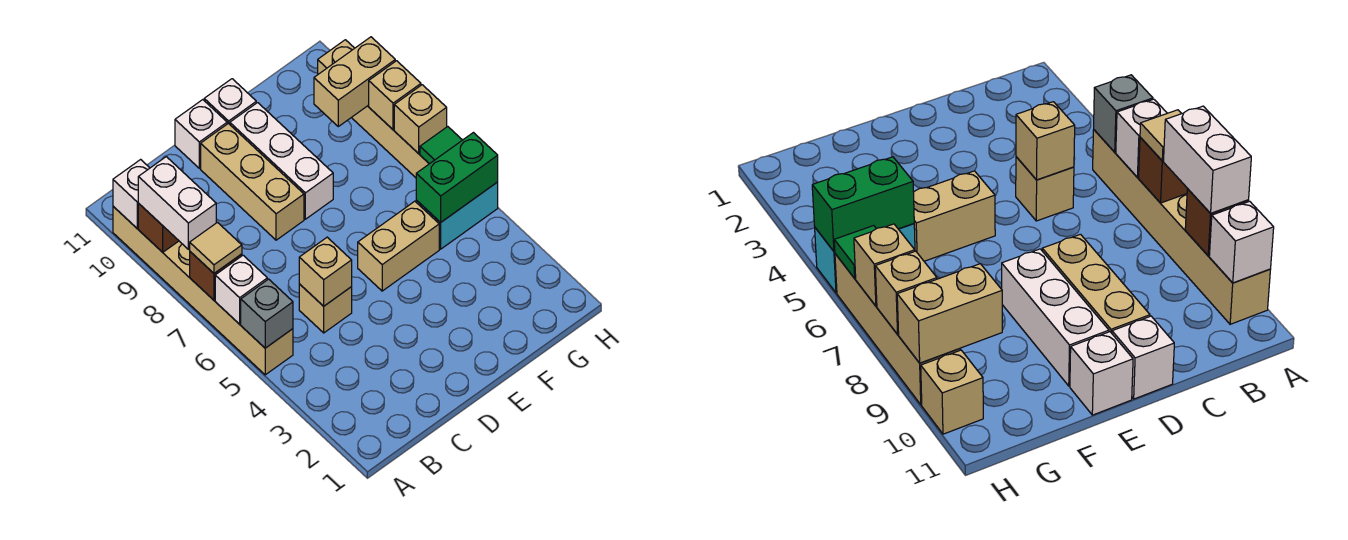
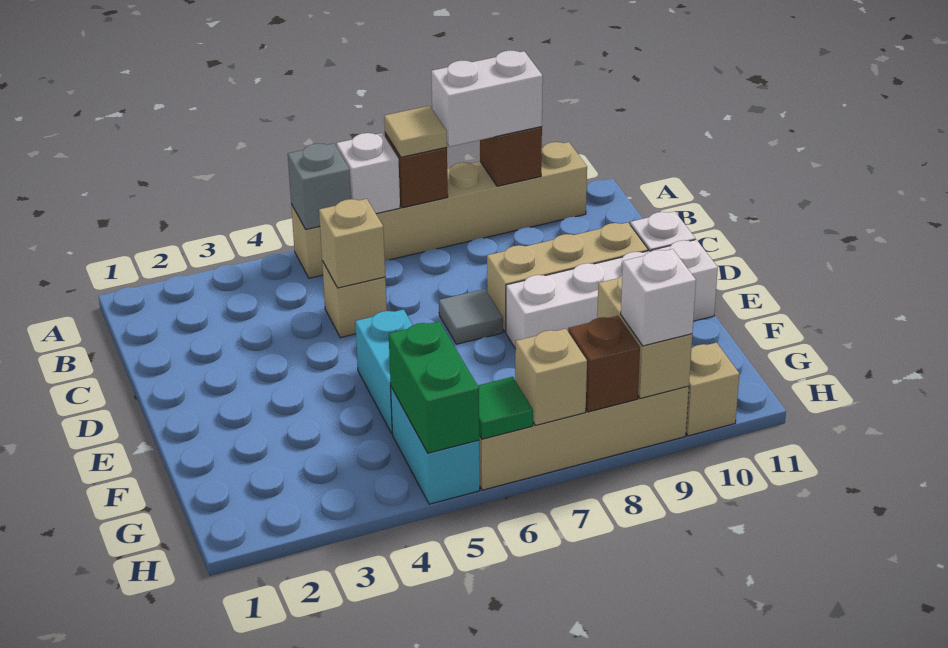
white brick A10 level 2 -> white brick H9 level 3
none -> grey tile D7 level 1
tan brick E5:F5 level 1 -> cyan brick E5:F5 level 1
tan brick H8 level 2 -> brown brick H8 level 2

